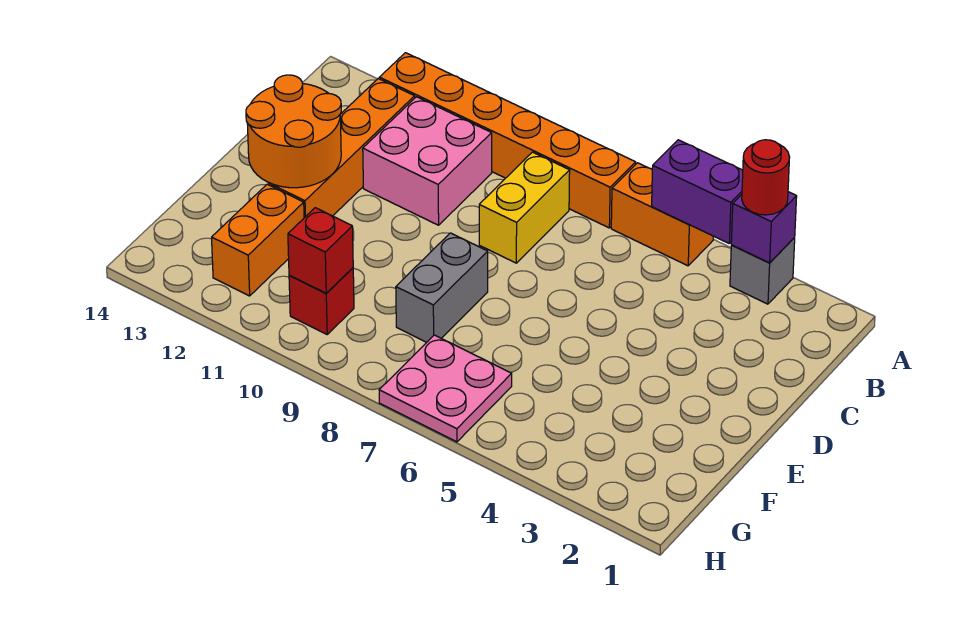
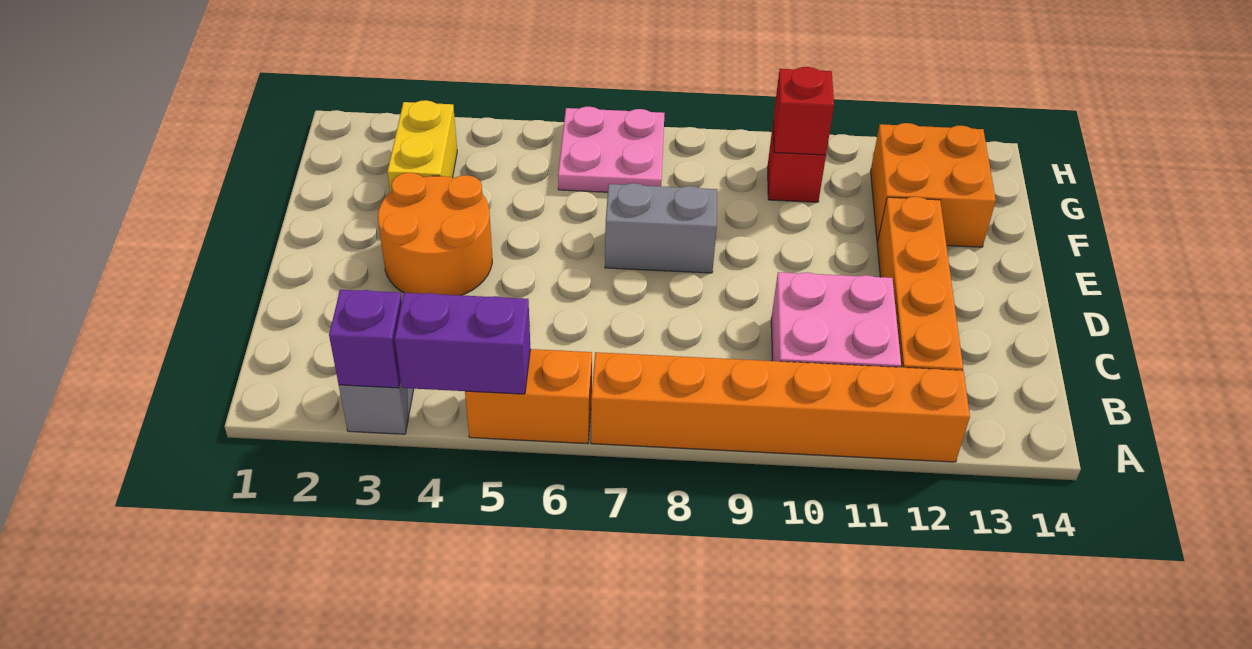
red round brick A3 level 3 -> none
yellow brick B8:C8 level 1 -> yellow brick F3:G3 level 1
orange round brick D12:E13 level 2 -> orange round brick D3:E4 level 1
grey brick E8:F8 level 1 -> grey brick E7:E8 level 1
orange brick F12:G12 level 1 -> orange brick F12:G13 level 1

